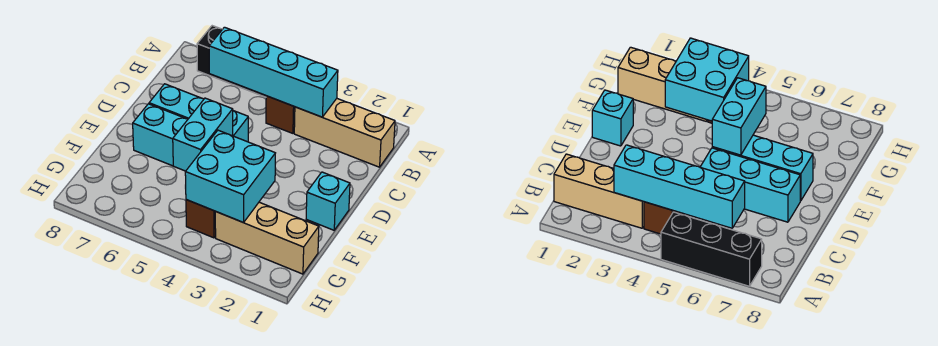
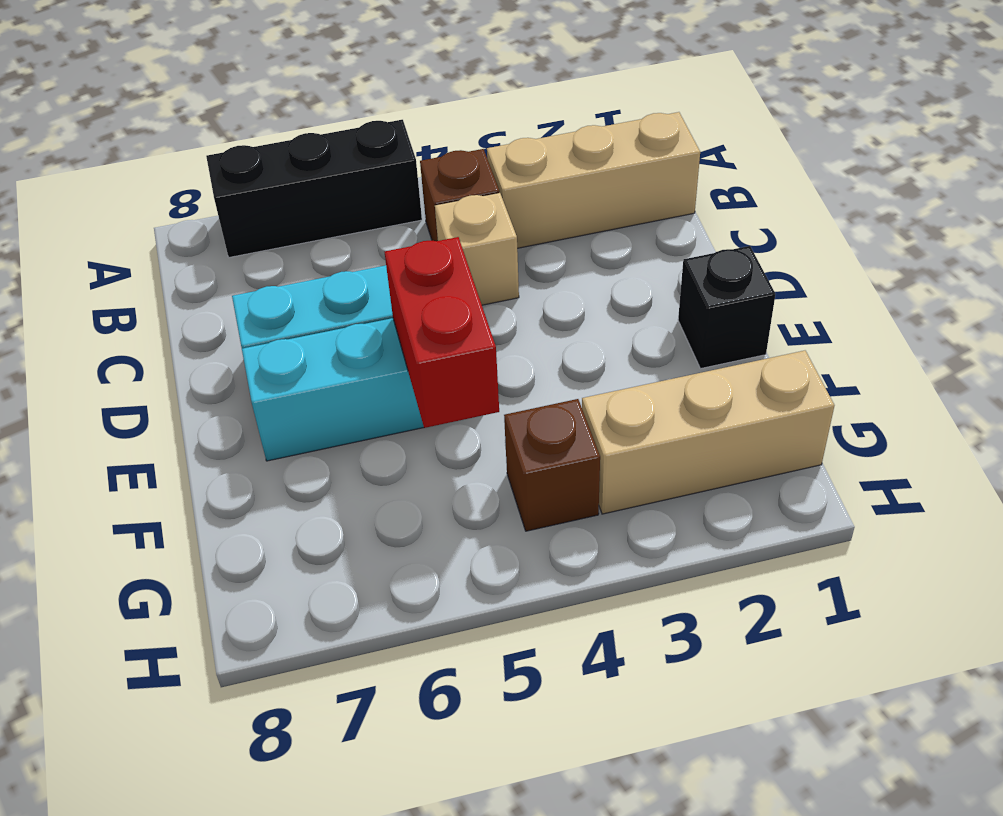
cyan brick B3:B6 level 2 -> none
none -> tan brick C4 level 1
cyan brick E1 level 1 -> black brick E1 level 1
cyan brick E5:F5 level 2 -> red brick E5:F5 level 2
cyan brick F3:G4 level 2 -> none

